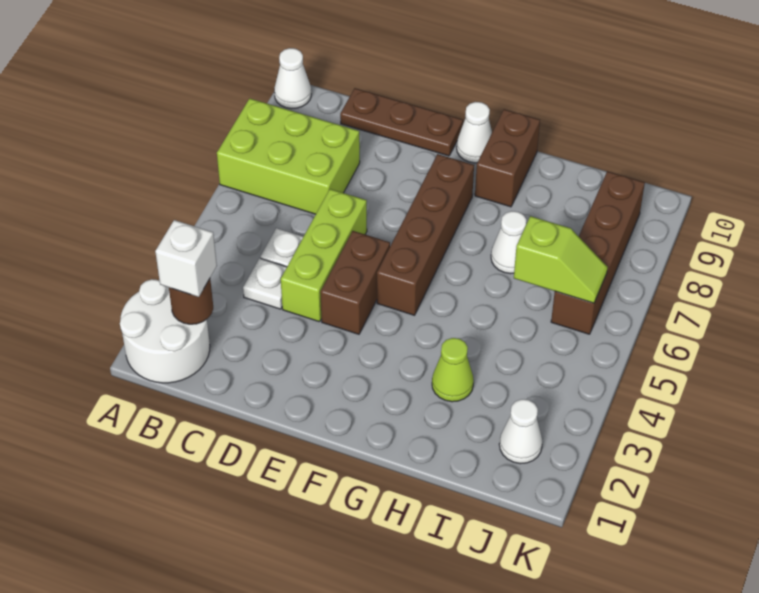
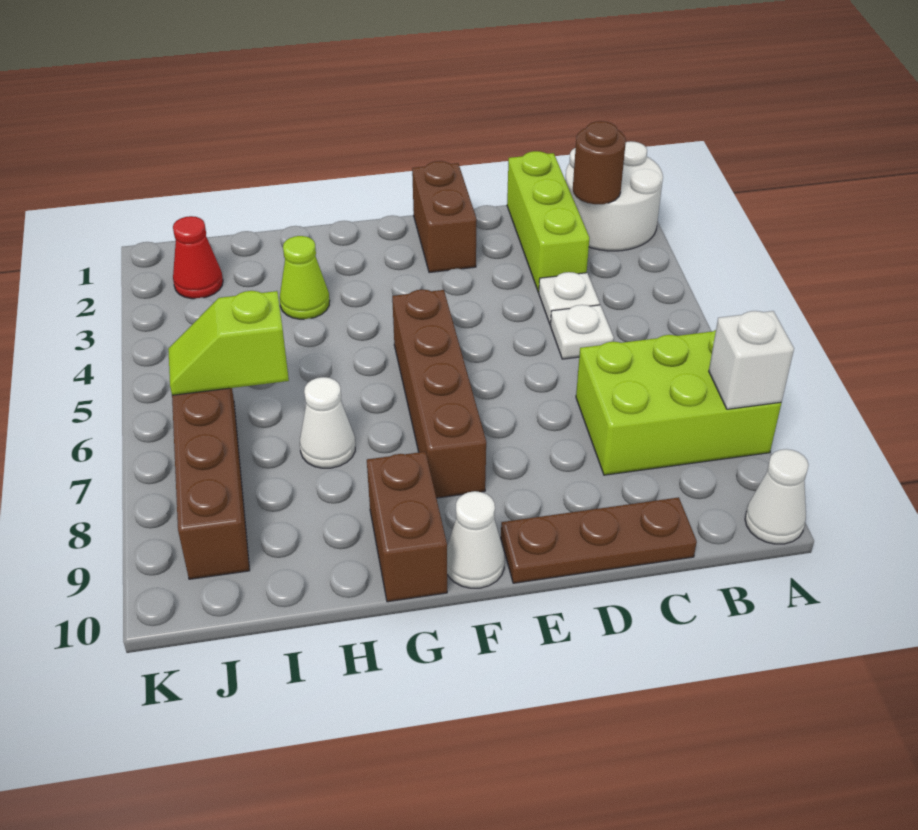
white brick B2 level 3 -> white brick A8 level 2
lime brick D4:D6 level 1 -> lime brick C1:C3 level 1
brown brick E4:E5 level 1 -> brown brick E1:E2 level 1
white cone J2 level 1 -> red cone J2 level 1

